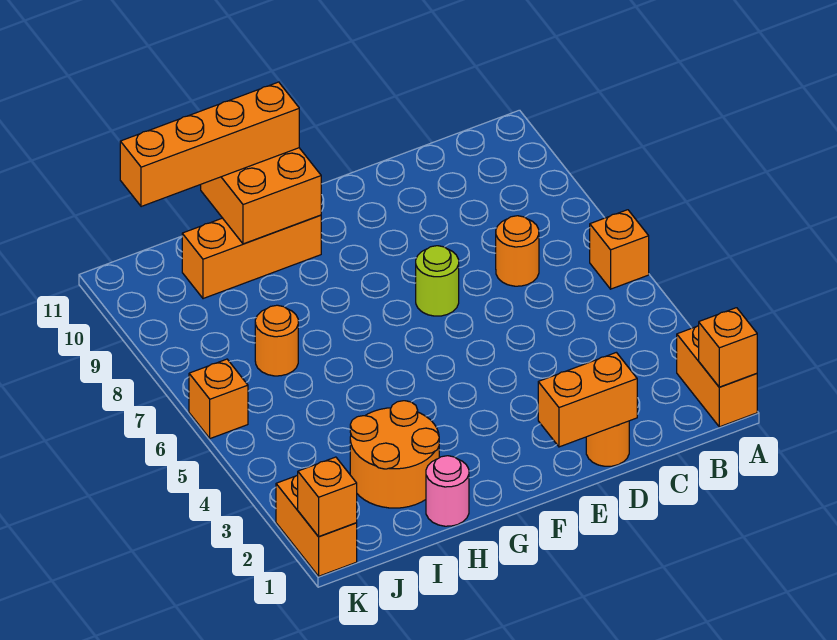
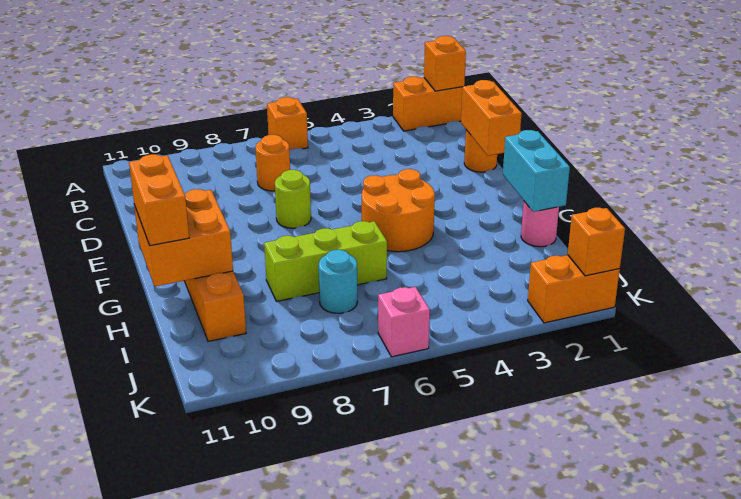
none -> cyan brick G1:H1 level 2
orange brick G11:J11 level 3 -> orange brick G11:H11 level 3
orange round brick H2:I3 level 1 -> orange round brick F4:G5 level 1
none -> lime brick H6:H8 level 1
orange round brick I7 level 1 -> cyan round brick I7 level 1
orange brick K6 level 1 -> pink brick K6 level 1

